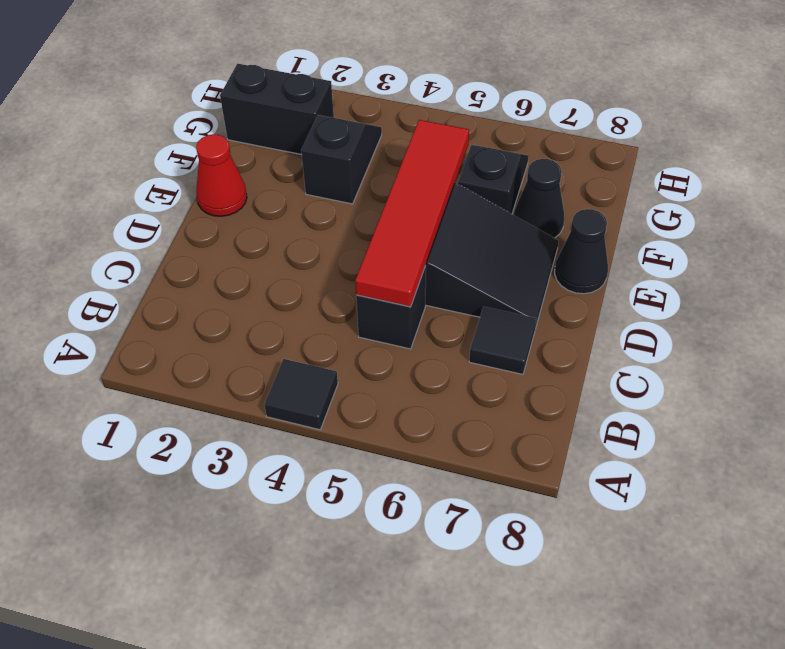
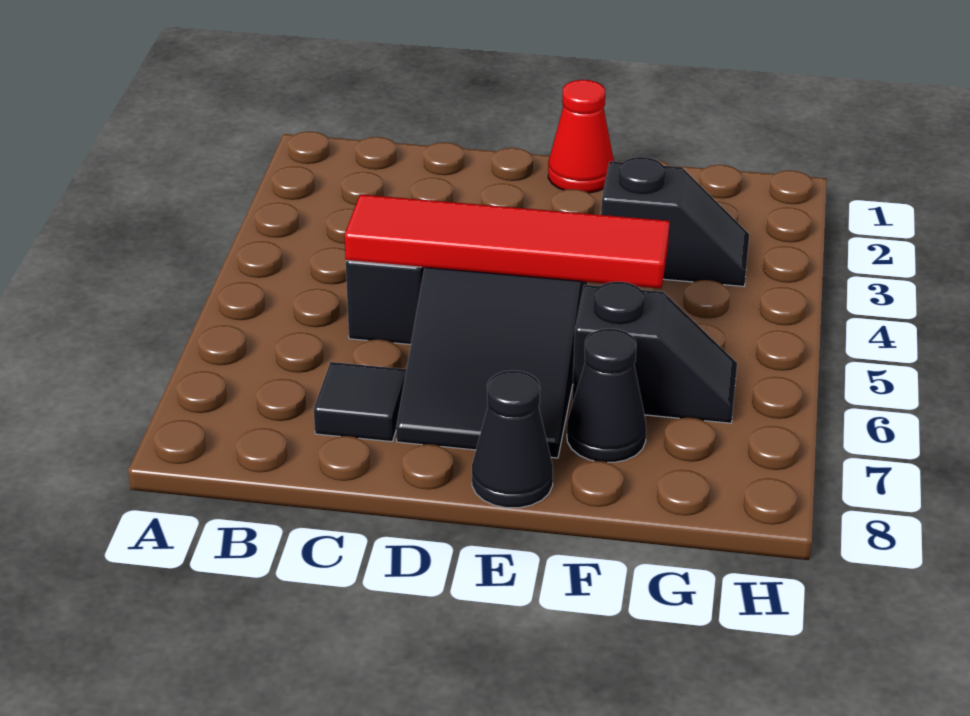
black tile A4 level 1 -> none
black brick G1:G2 level 1 -> none

